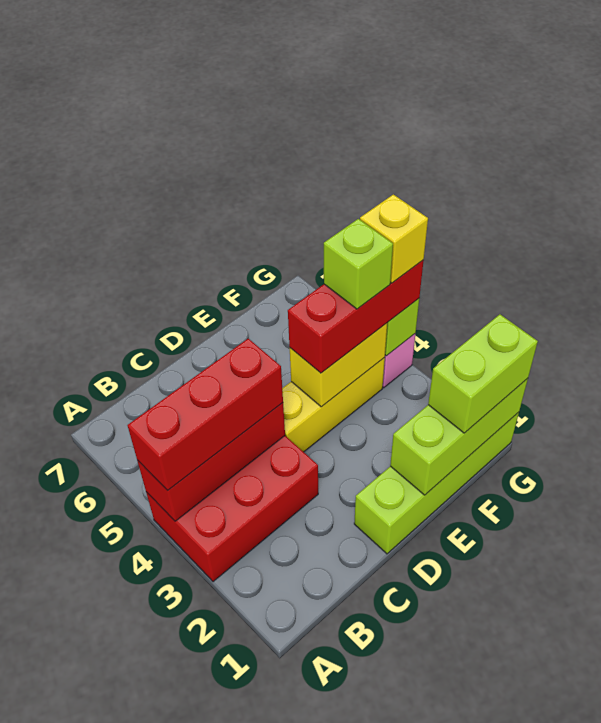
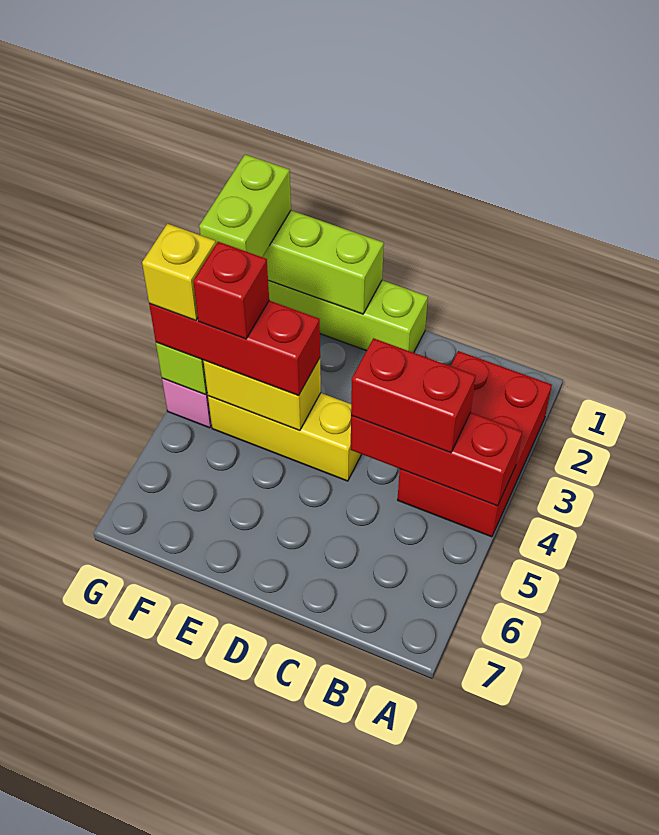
red brick A3:C4 level 1 -> red brick A2:B4 level 1
red brick A4:C4 level 3 -> red brick B4:C4 level 3
lime brick F1:G1 level 3 -> lime brick G1:G2 level 3
lime brick F4 level 4 -> red brick F4 level 4

